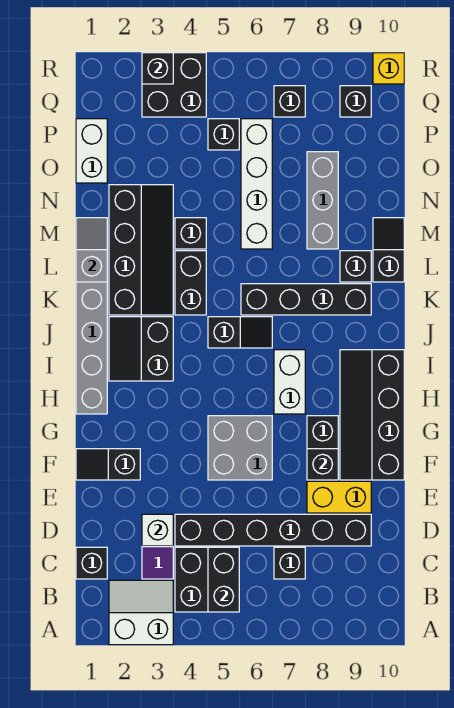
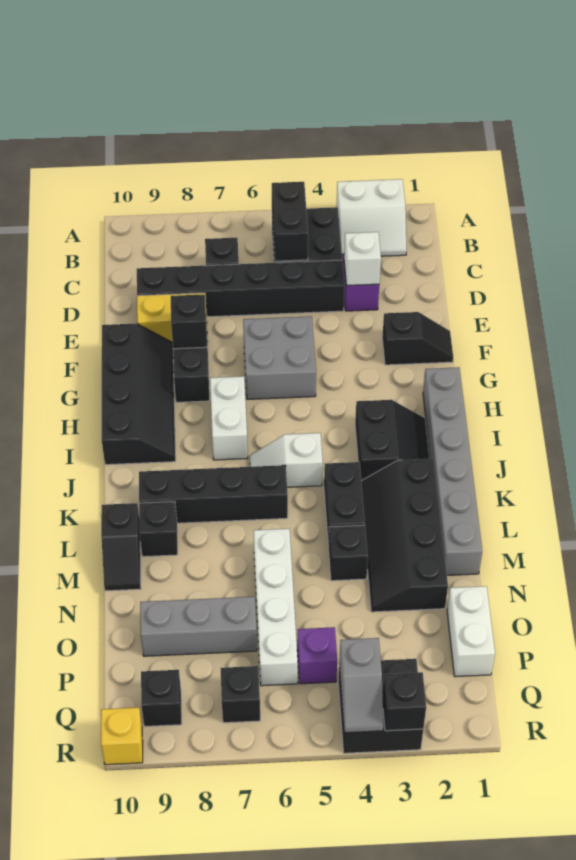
black brick C1 level 1 -> none
black slope J5:J6 level 1 top 5 -> white slope J5:J6 level 1 top 5
grey slope L1:M1 level 2 top L -> grey slope Q4:R4 level 2 top Q
grey brick M8:O8 level 1 -> grey brick O7:O9 level 1
black brick P5 level 1 -> purple brick P5 level 1

